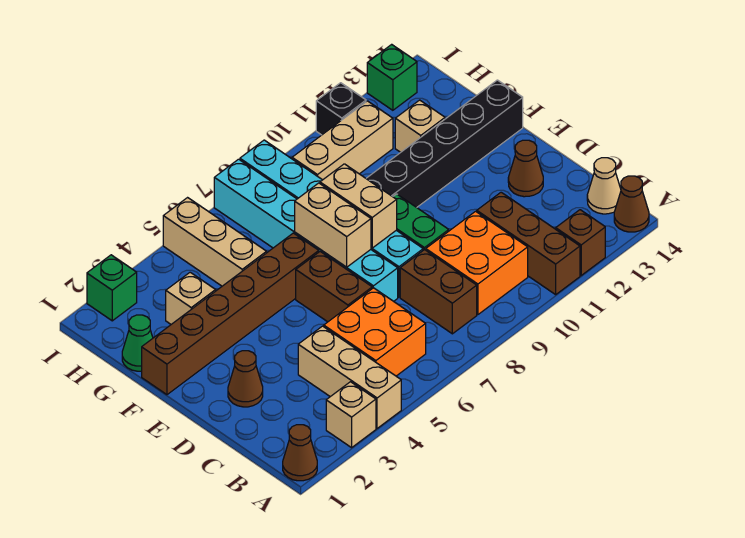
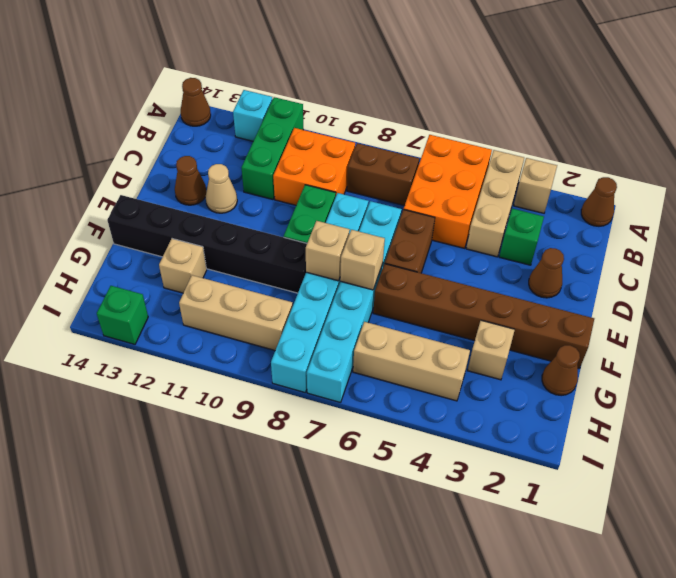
brown brick A11:C11 level 1 -> green brick A11:C11 level 1
brown brick A12 level 1 -> cyan brick A12 level 1
orange brick B5:C6 level 1 -> orange brick A5:C6 level 1
brown brick B8:C8 level 1 -> brown brick B7:B8 level 1
tan cone B14 level 1 -> tan cone D12 level 1
tan brick E7:F7 level 2 -> tan brick F7 level 2
tan brick E8:F8 level 2 -> tan brick F8 level 2
green cone G1 level 1 -> brown cone G1 level 1
tan brick G5:I5 level 1 -> tan brick H4:H6 level 1
green brick I2 level 1 -> green brick C3 level 1
black brick I11 level 1 -> none

